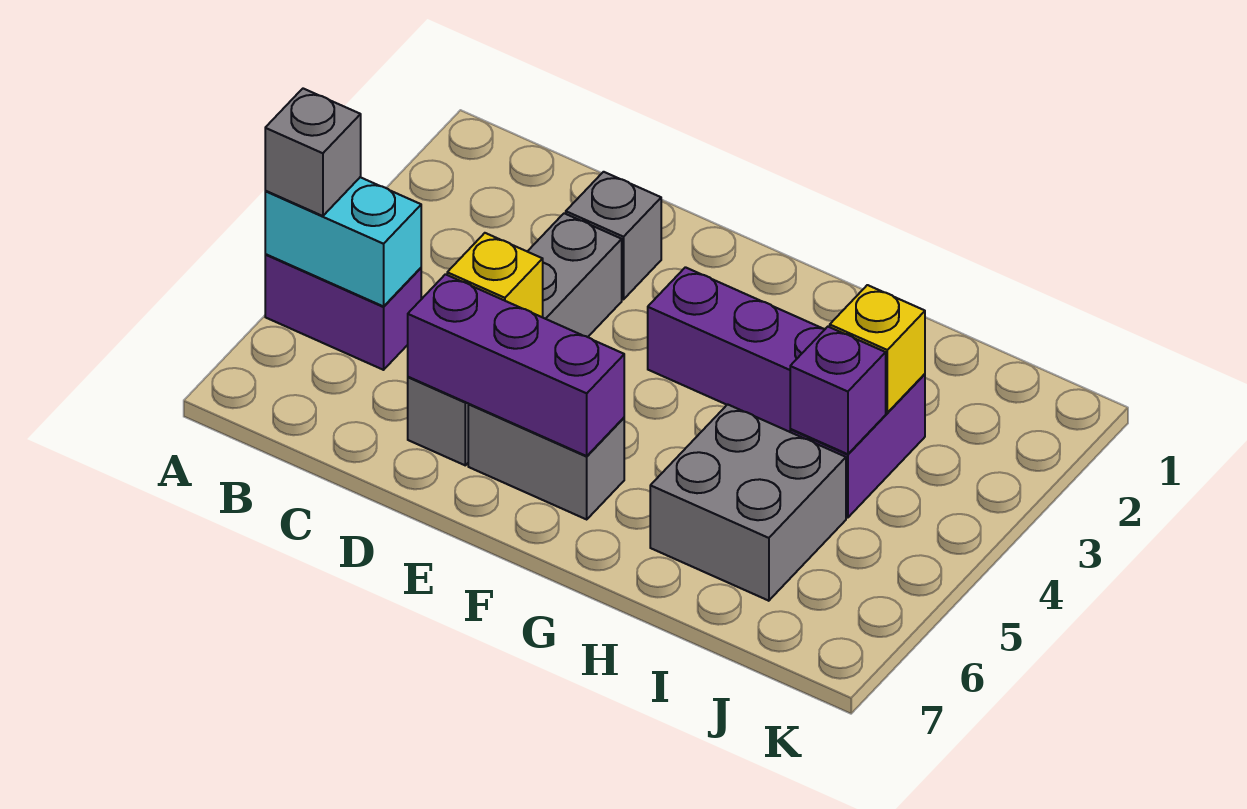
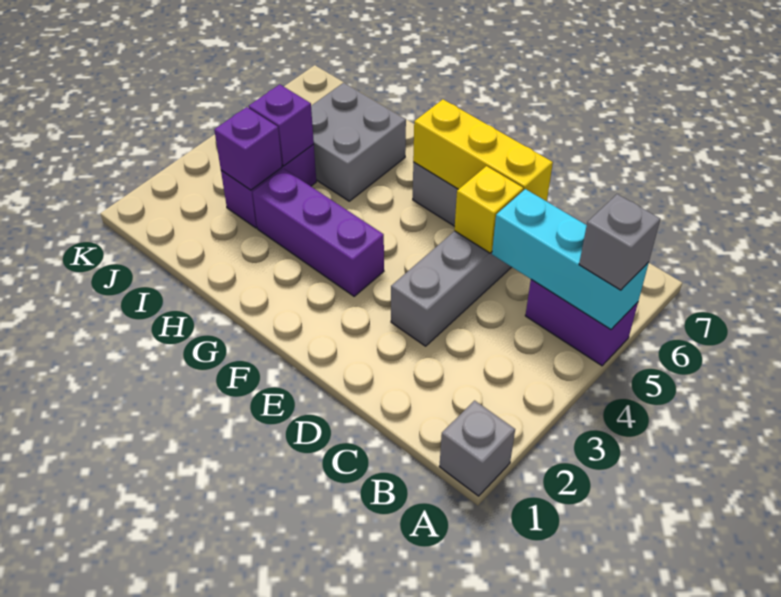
cyan brick A5:B5 level 2 -> cyan brick A5:C5 level 2
grey brick D2 level 1 -> grey brick A1 level 1
purple brick D6:F6 level 2 -> yellow brick D6:F6 level 2
yellow brick I3 level 2 -> purple brick I3 level 2

